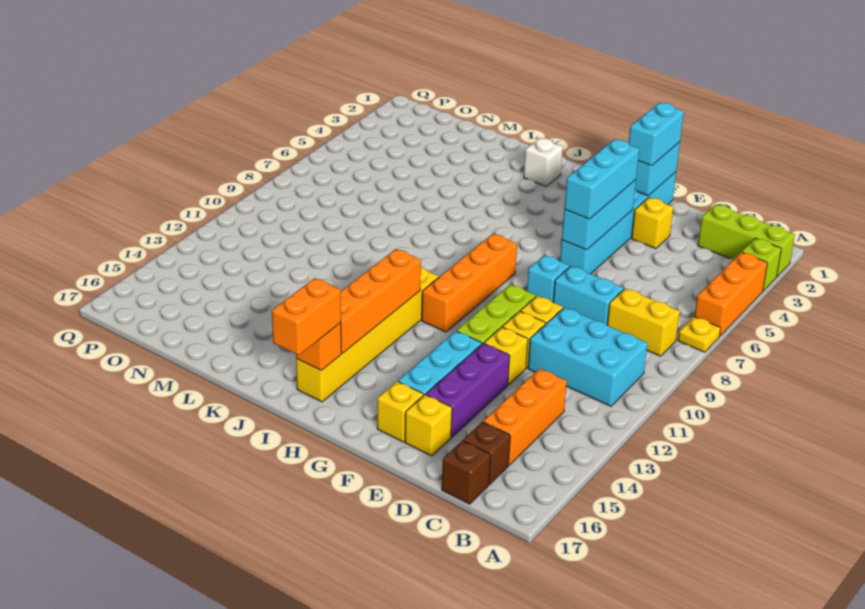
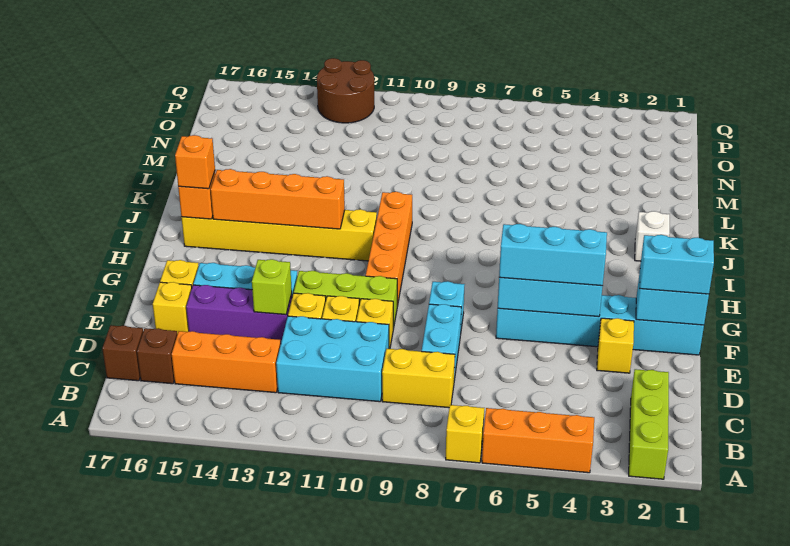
lime brick A3 level 1 -> lime brick E13 level 2
yellow plate A7 level 1 -> yellow brick A7 level 1
yellow brick B8:C8 level 1 -> yellow brick C8:C9 level 1
cyan brick B10:D11 level 1 -> cyan brick C10:D12 level 1
orange brick H8:H11 level 1 -> orange brick G10:J10 level 1
orange brick I16:I17 level 3 -> orange brick I16 level 3
none -> brown round brick P12:Q13 level 1

